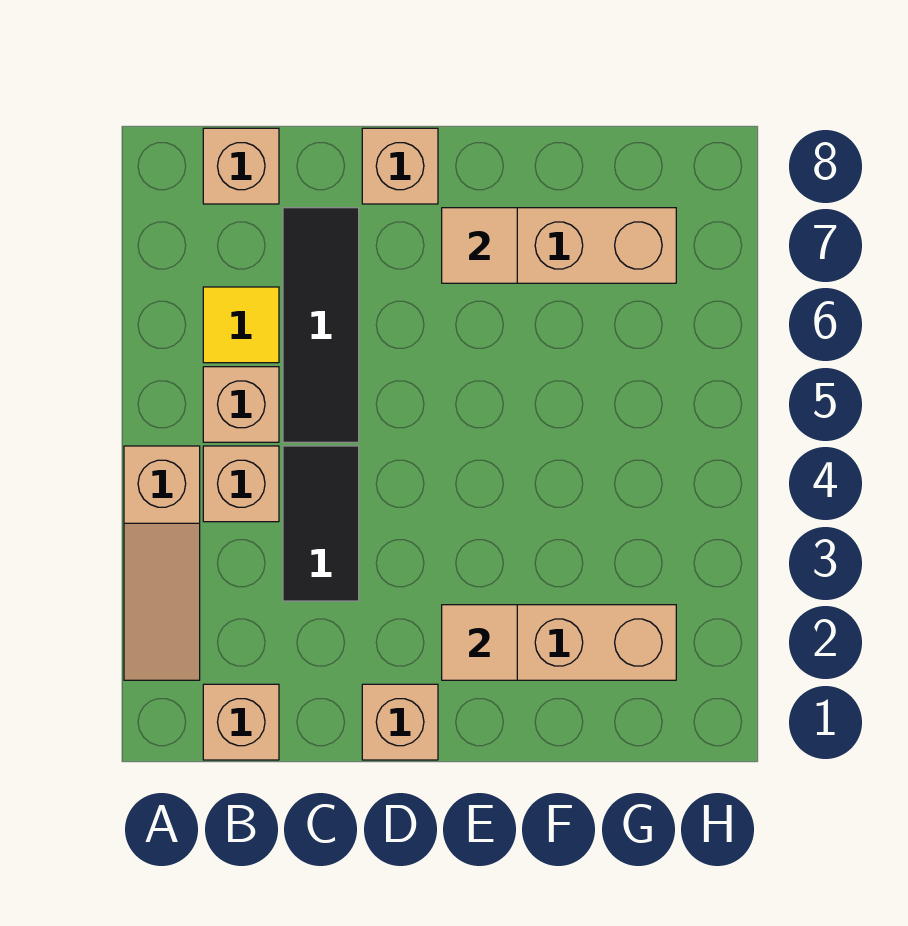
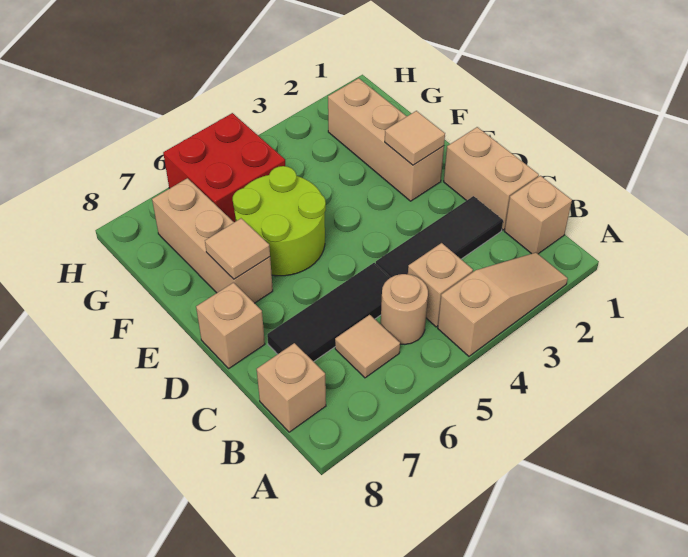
tan brick B5 level 1 -> tan round brick B5 level 1
yellow tile B6 level 1 -> tan tile B6 level 1
black tile C3:C4 level 1 -> black tile C2:C4 level 1
tan brick D1 level 1 -> tan brick C1:D1 level 1
none -> lime round brick E5:F6 level 1
none -> red brick G5:H6 level 1

